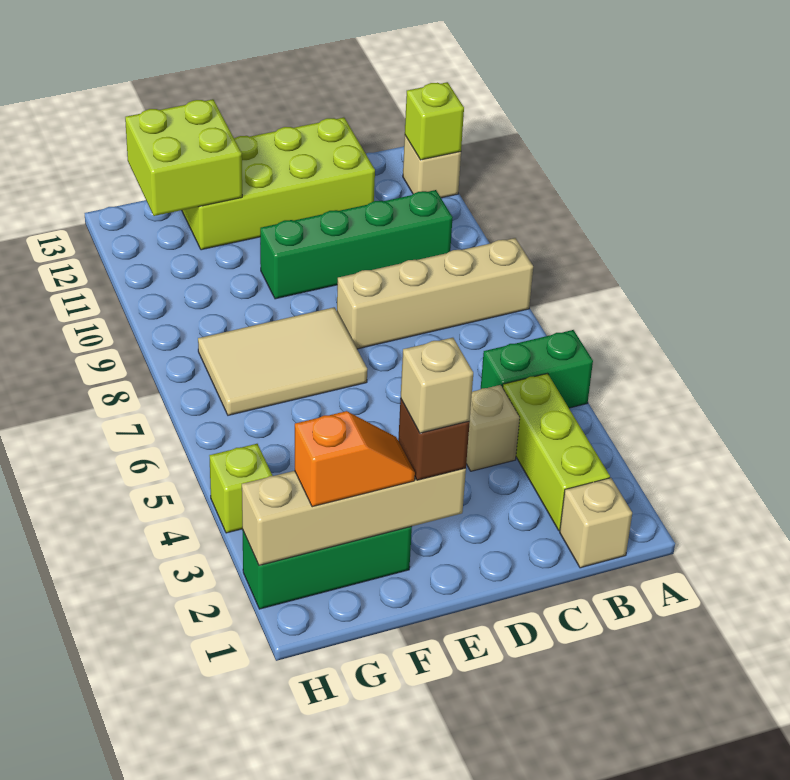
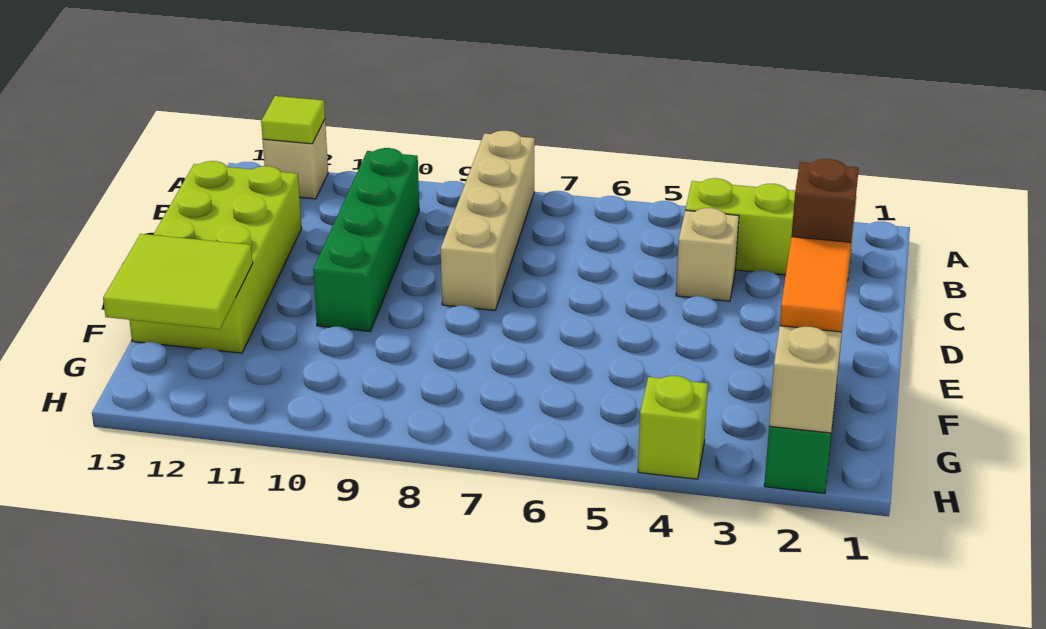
green brick A5:B5 level 1 -> none
lime brick A12 level 2 -> lime tile A12 level 2
tan brick B1 level 1 -> none
tan brick E2 level 4 -> none
tan tile E7:G8 level 1 -> none
orange slope F2:G2 level 3 top G -> orange tile F2:G2 level 3
lime brick F12:G13 level 2 -> lime tile F12:G13 level 2

